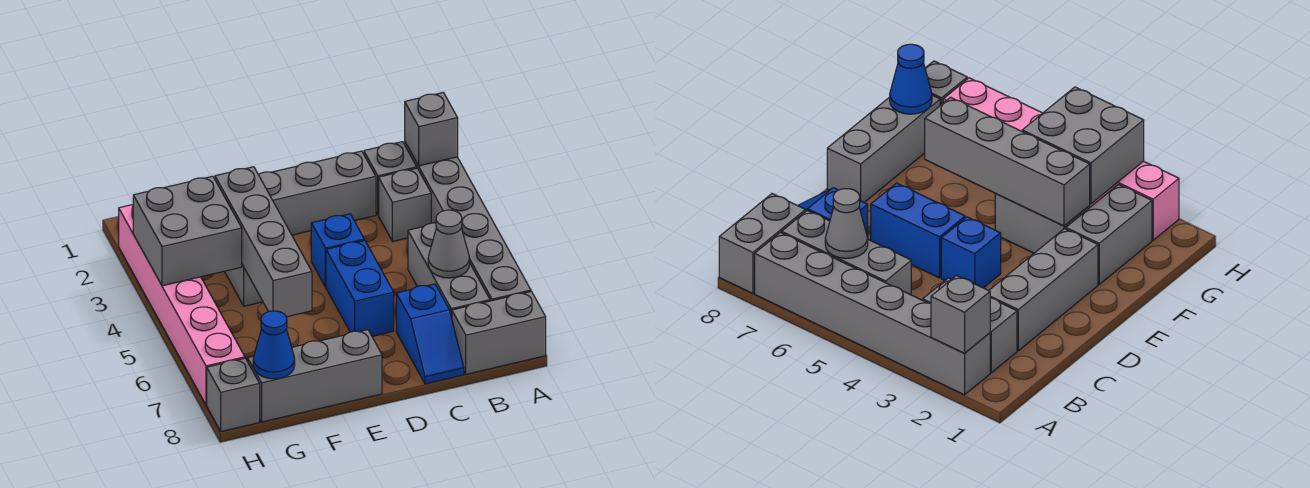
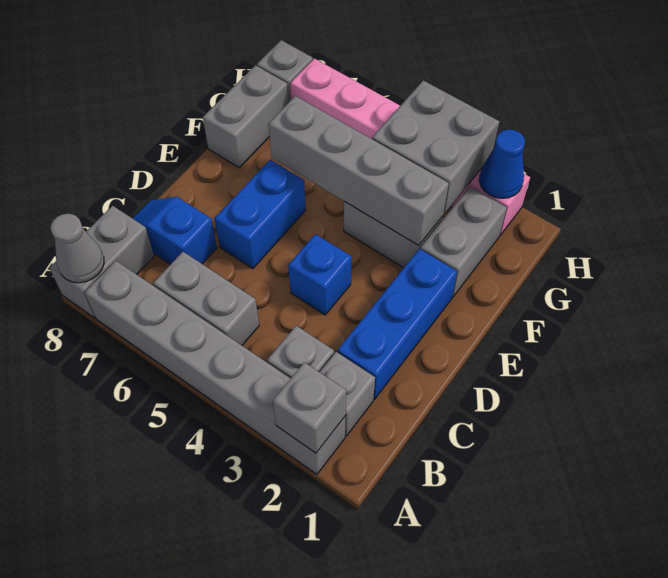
grey brick B5:B7 level 1 -> grey brick B5:B6 level 1
grey cone B6 level 2 -> grey cone A8 level 2
grey brick C2:E2 level 1 -> blue brick C2:E2 level 1
blue brick D5:D6 level 1 -> blue brick D6:E6 level 1
grey brick E8:G8 level 1 -> grey brick F8:G8 level 1
blue cone G8 level 2 -> blue cone H2 level 2

